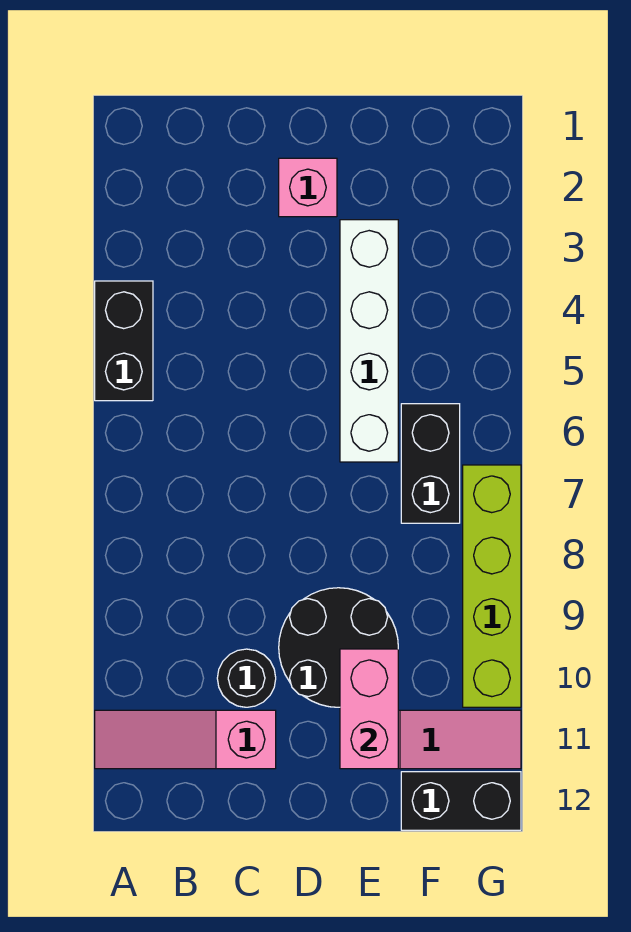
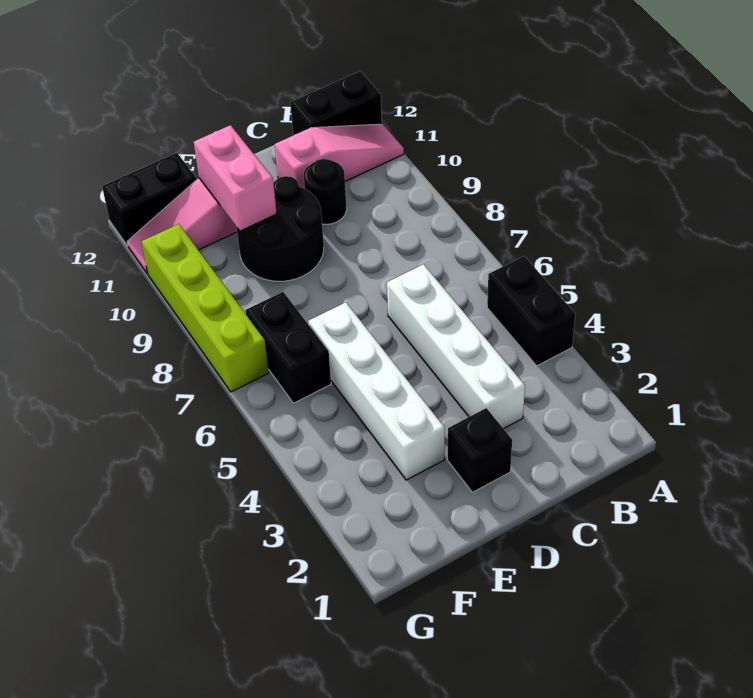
none -> black brick A12:B12 level 1
none -> white brick C3:C6 level 1
pink brick D2 level 1 -> black brick D2 level 1

